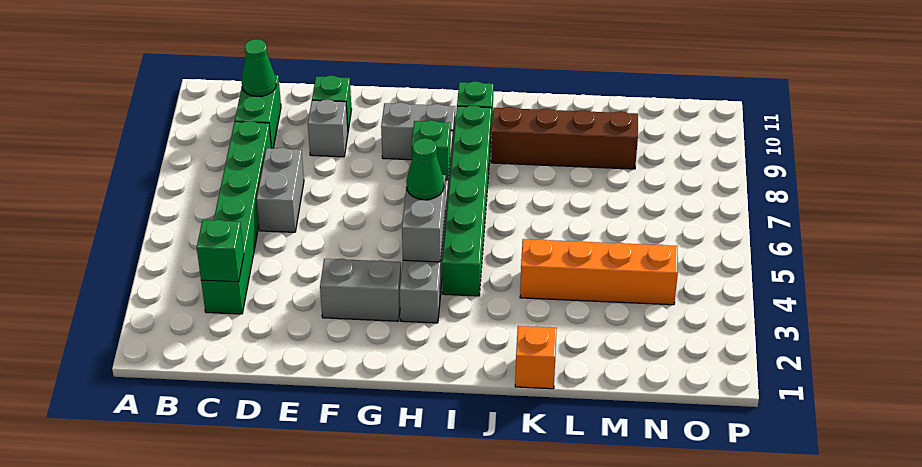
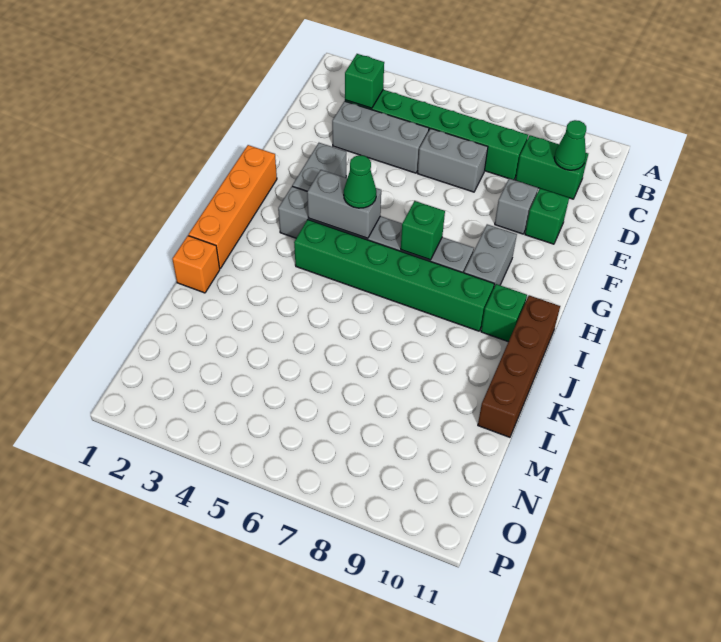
none -> grey brick D3:D5 level 1
brown brick J9:M9 level 1 -> brown brick I11:L11 level 1
orange brick K4:N4 level 1 -> orange brick G1:J1 level 1

